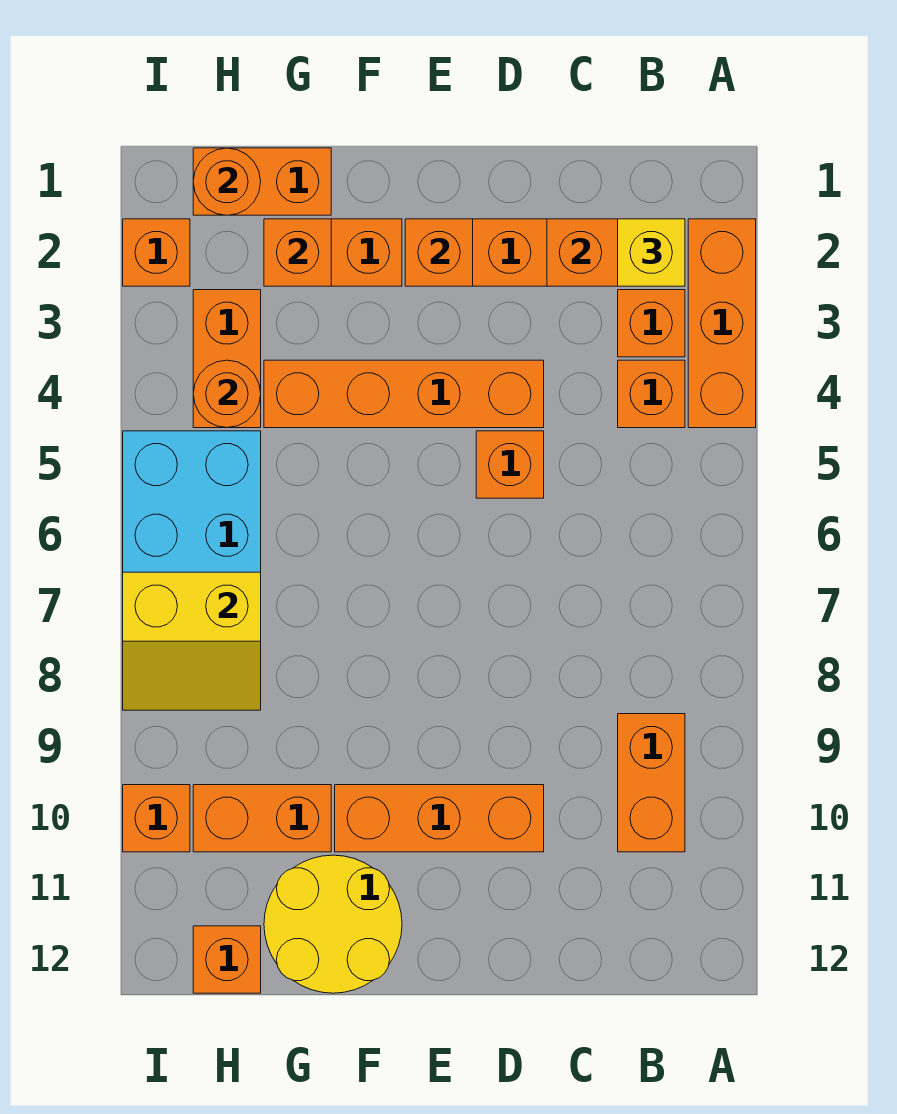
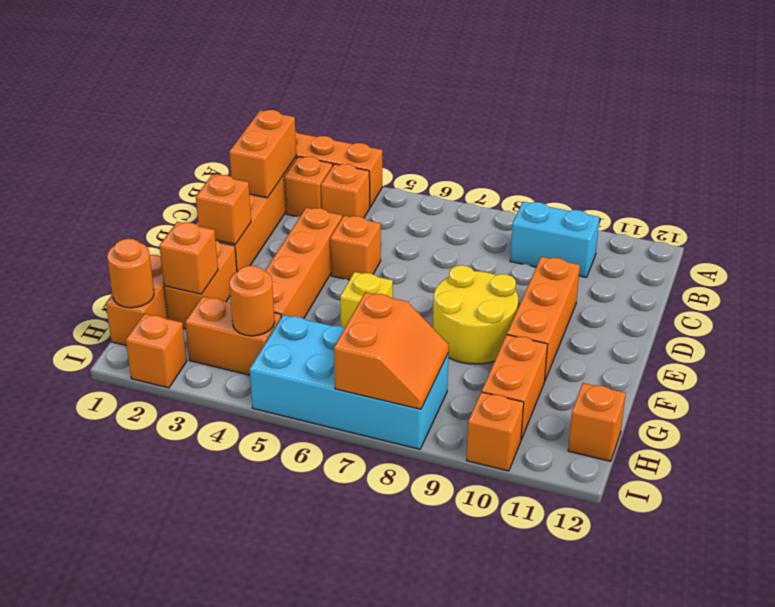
yellow brick B2 level 3 -> yellow brick F6 level 1
orange brick B9:B10 level 1 -> cyan brick B9:B10 level 1
yellow round brick F11:G12 level 1 -> yellow round brick E8:F9 level 1
yellow slope H7:I8 level 2 top 7 -> orange slope H7:I8 level 2 top 7

